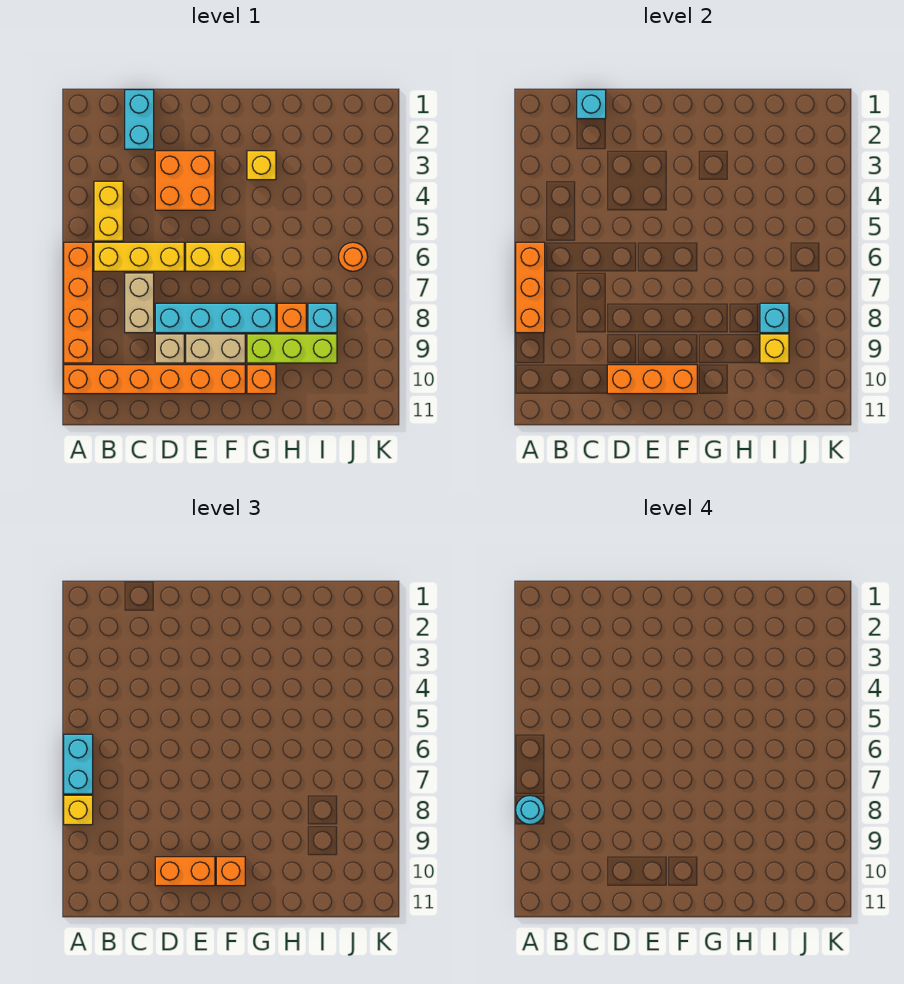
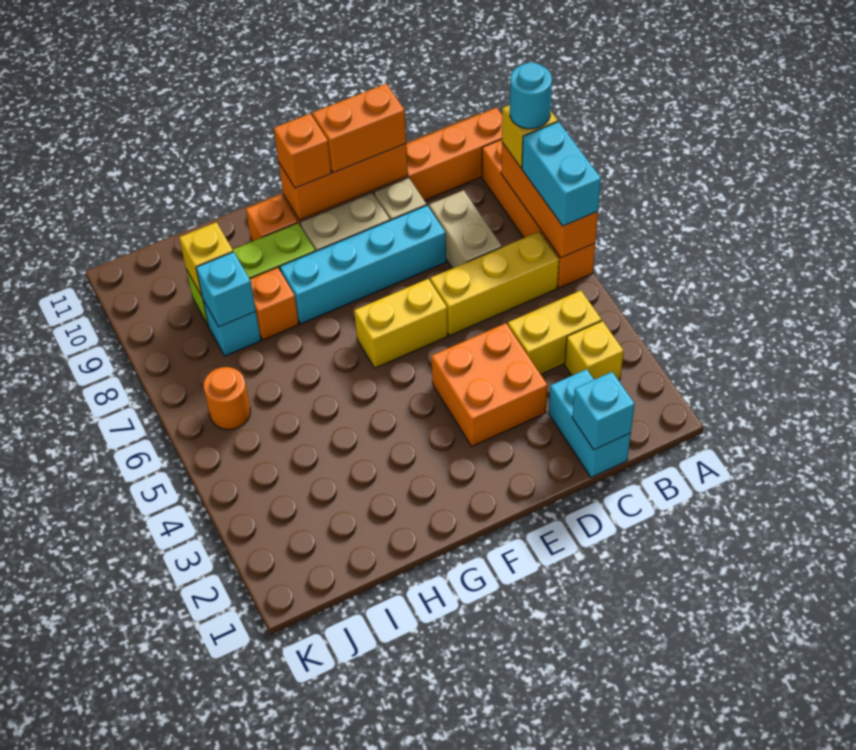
yellow brick B4:B5 level 1 -> yellow brick B4:C4 level 1
yellow brick G3 level 1 -> yellow brick B3 level 1

